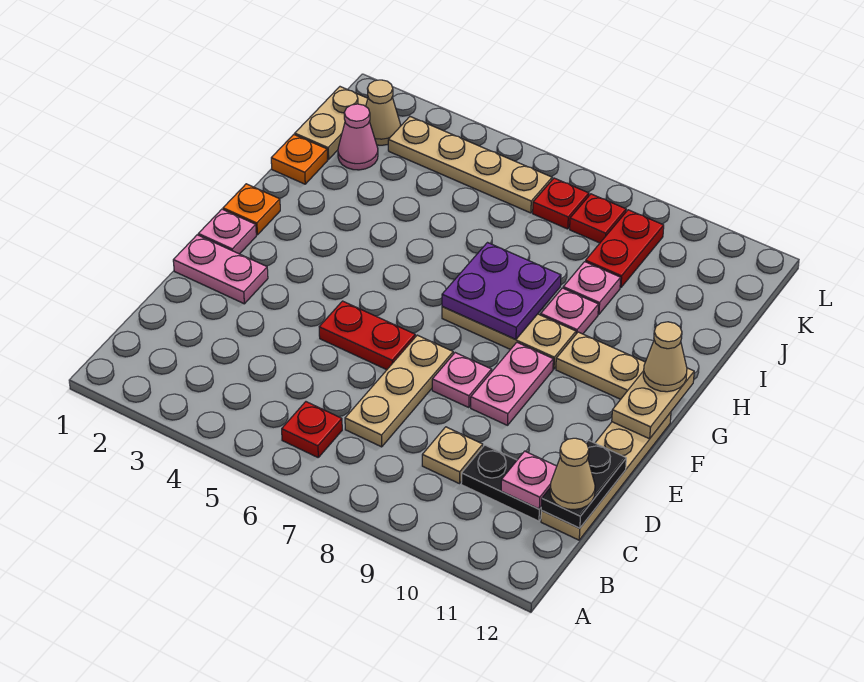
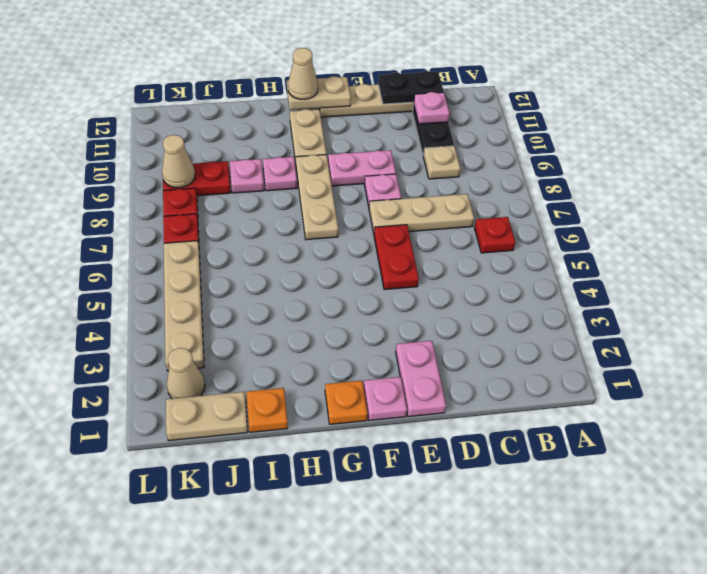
tan cone C12 level 3 -> tan cone K9 level 2
purple plate G7:H8 level 2 -> none
pink cone J2 level 1 -> none

